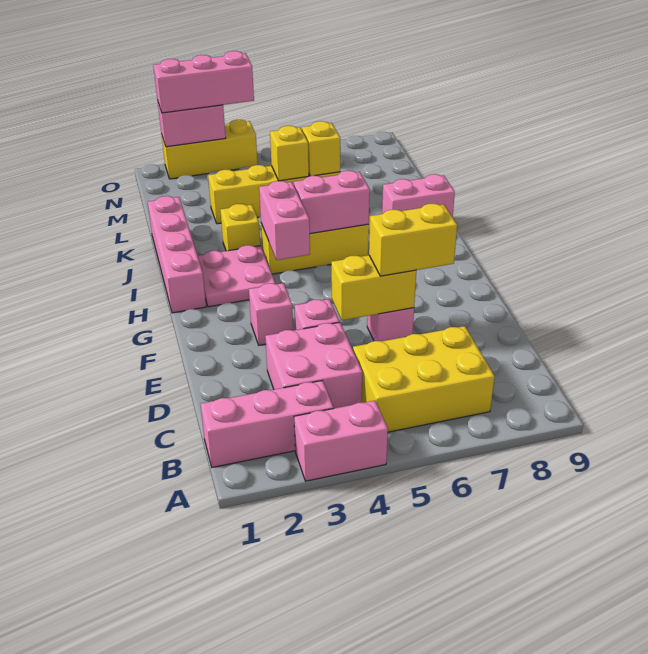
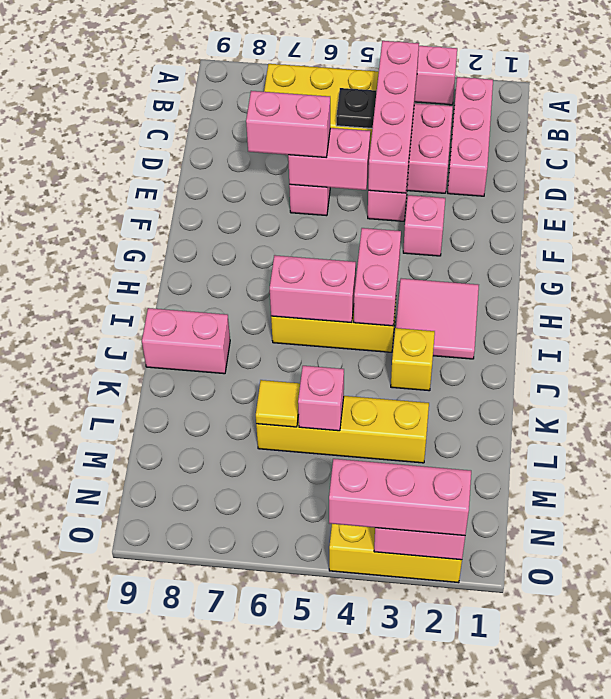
pink brick B1:B3 level 1 -> pink brick B2:D2 level 1
none -> black plate C5 level 2
yellow brick E5:E6 level 2 -> pink brick E5:E6 level 2
yellow brick E6:E7 level 3 -> pink brick E6:E7 level 3
pink brick H1:K1 level 1 -> pink brick B4:E4 level 2
pink plate H2:I3 level 1 -> pink tile H2:I3 level 1
yellow brick L5 level 2 -> pink brick L5 level 2
yellow brick L6 level 2 -> yellow tile L6 level 2

